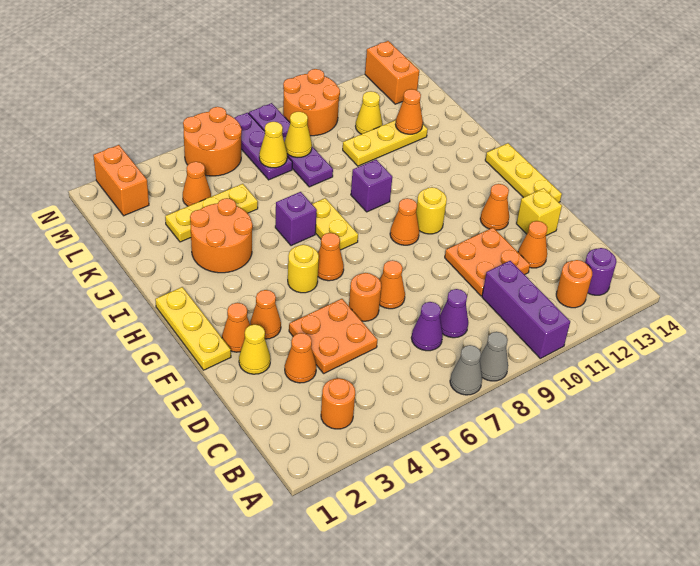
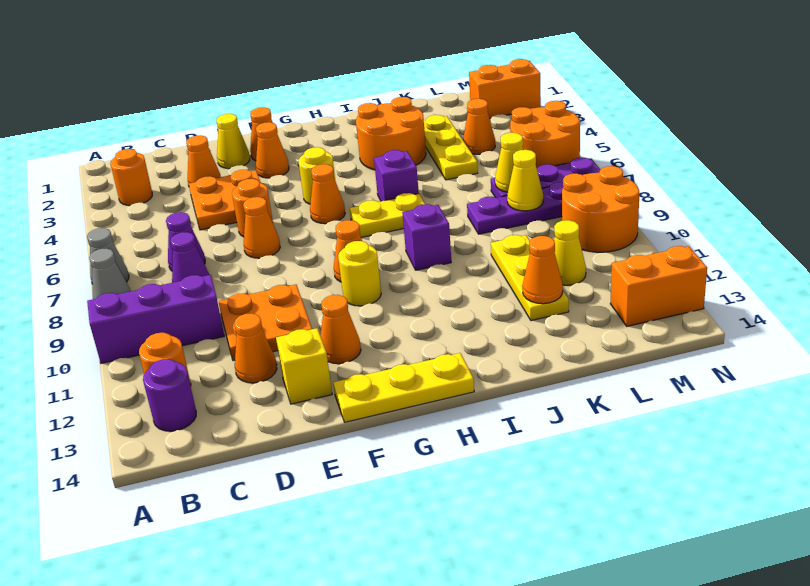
yellow plate F1:H1 level 1 -> none

